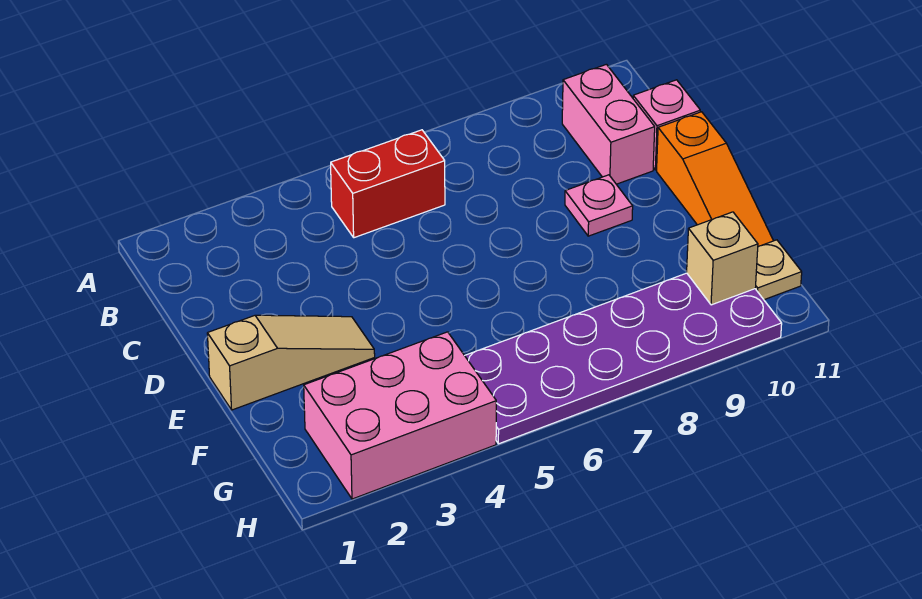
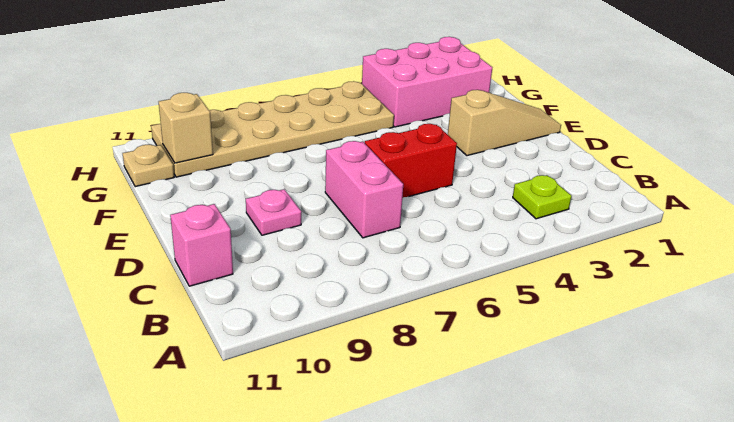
none -> lime plate B3 level 1
red brick B5:B6 level 1 -> red brick D5:D6 level 1
pink brick B10:C10 level 1 -> pink brick C7:D7 level 1
orange slope D11:F11 level 1 top D -> none
tan slope E1:E3 level 1 top 1 -> tan slope E1:E3 level 1 top 3
purple plate G5:H10 level 1 -> tan plate G5:H10 level 1

